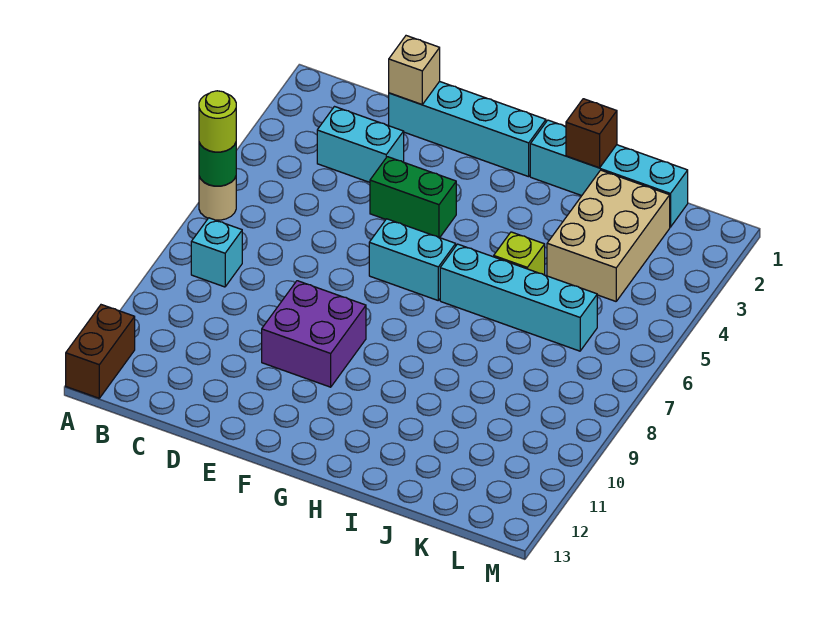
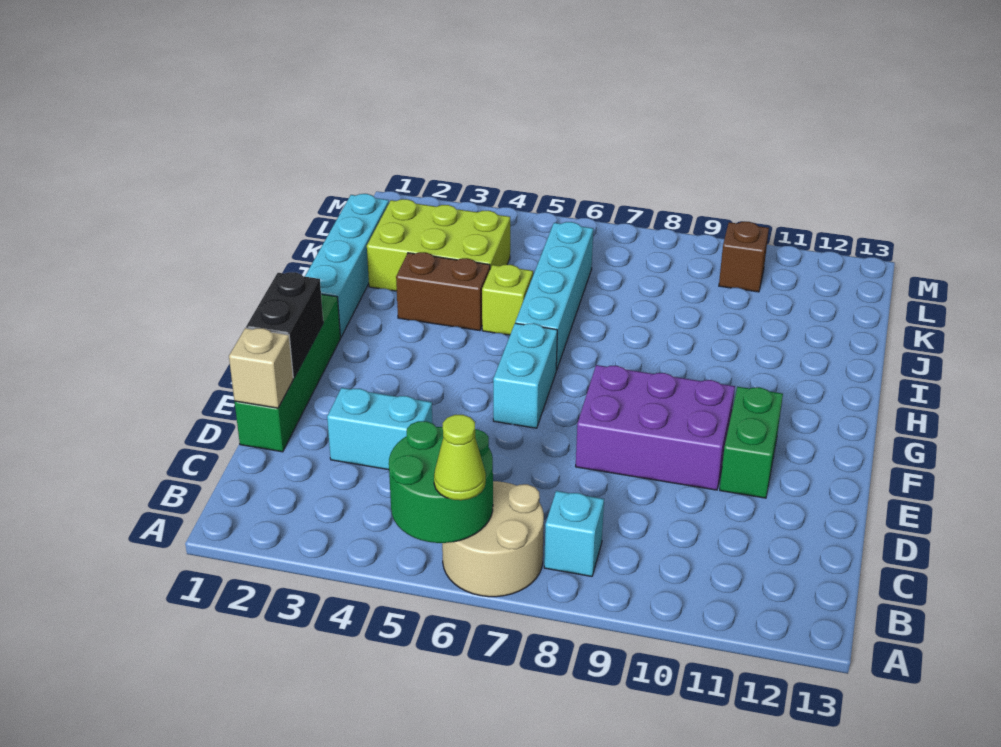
tan round brick A6 level 1 -> tan round brick A6:B7 level 1
green round brick A6 level 2 -> green round brick A5:B6 level 2
lime round brick A6 level 3 -> lime cone A6 level 3
brown brick A12:A13 level 1 -> brown brick I3:I4 level 1
cyan brick C3:D3 level 1 -> cyan brick D3:D4 level 1
cyan brick D1:G1 level 1 -> green brick D1:G1 level 1
none -> black brick E1:F1 level 2
green brick E4:F4 level 1 -> green brick E11:F11 level 1
purple brick E9:F10 level 1 -> purple brick E8:F10 level 1
brown brick I1 level 2 -> brown brick L10 level 1
tan brick J2:K4 level 1 -> lime brick J2:K4 level 1

